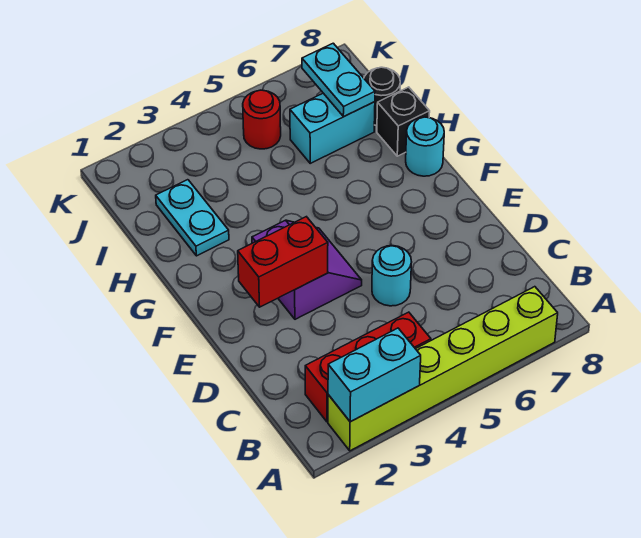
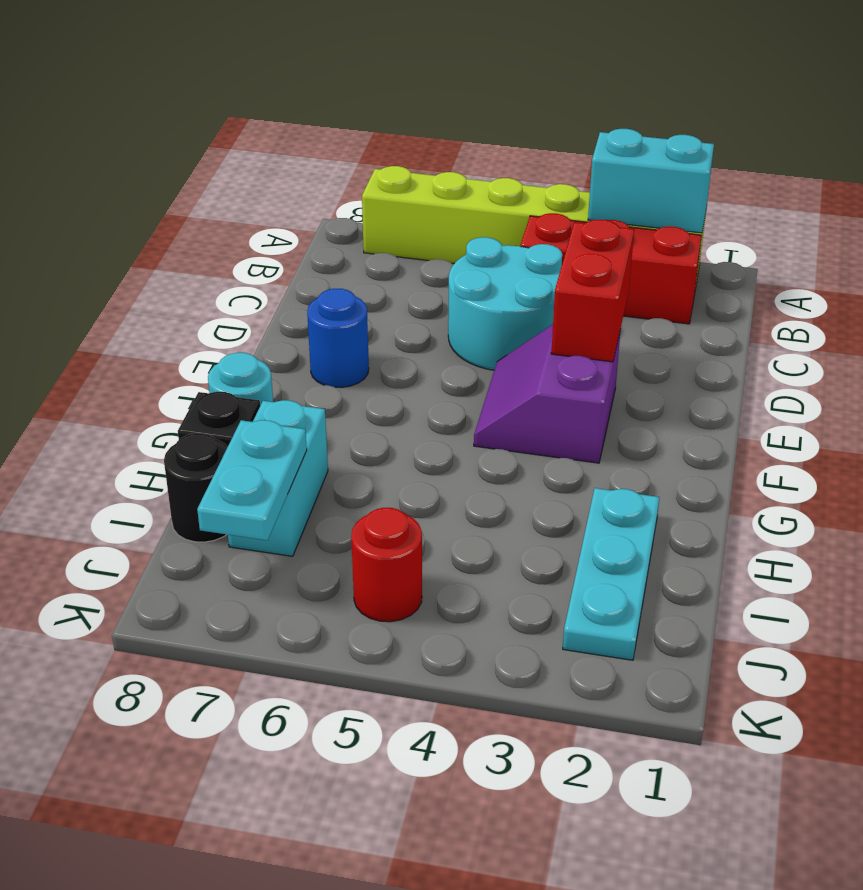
cyan round brick D5 level 1 -> cyan round brick C4:D5 level 1
red brick E2:E3 level 2 -> red brick D3:E3 level 2
none -> blue round brick E7 level 1
cyan plate H2:I2 level 1 -> cyan plate H2:J2 level 1
cyan brick I6:I7 level 1 -> cyan brick H7:I7 level 1

